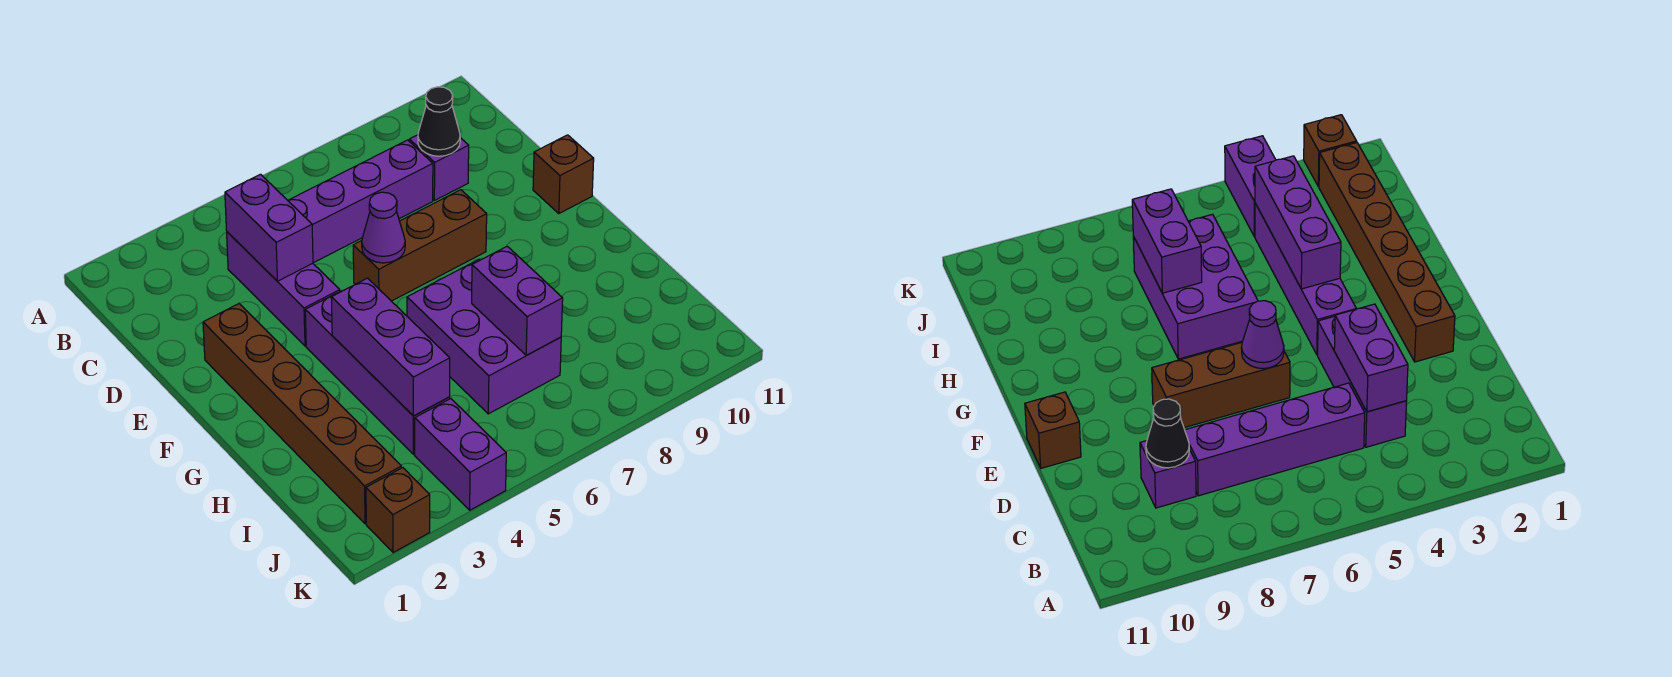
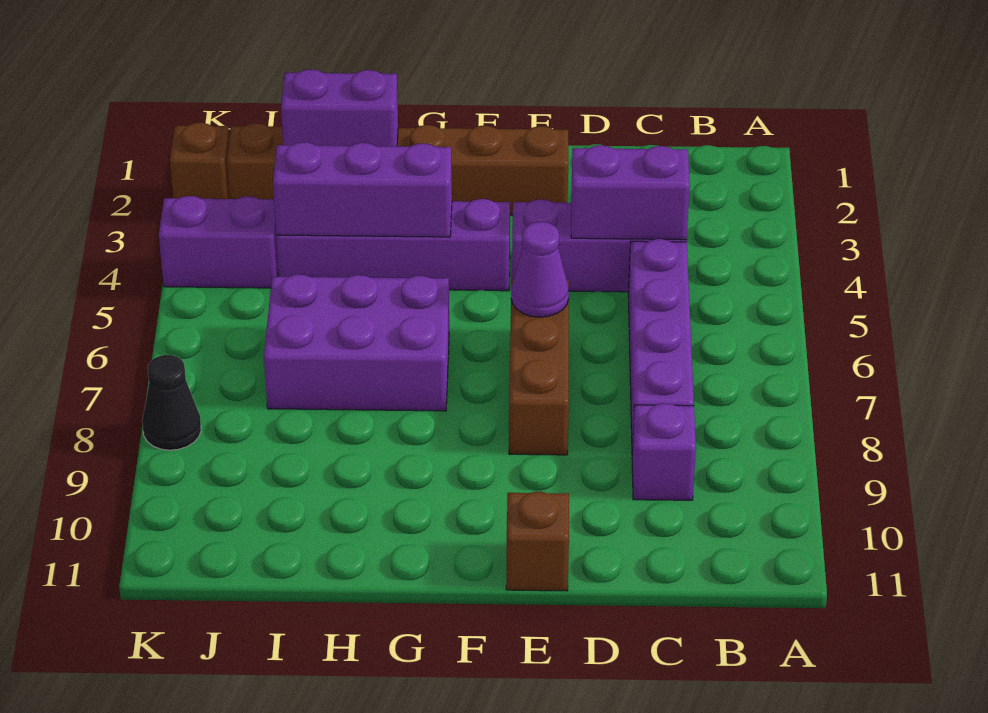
black cone C9 level 2 -> black cone K8 level 1
purple brick H7:I7 level 2 -> purple brick H2:I2 level 2

